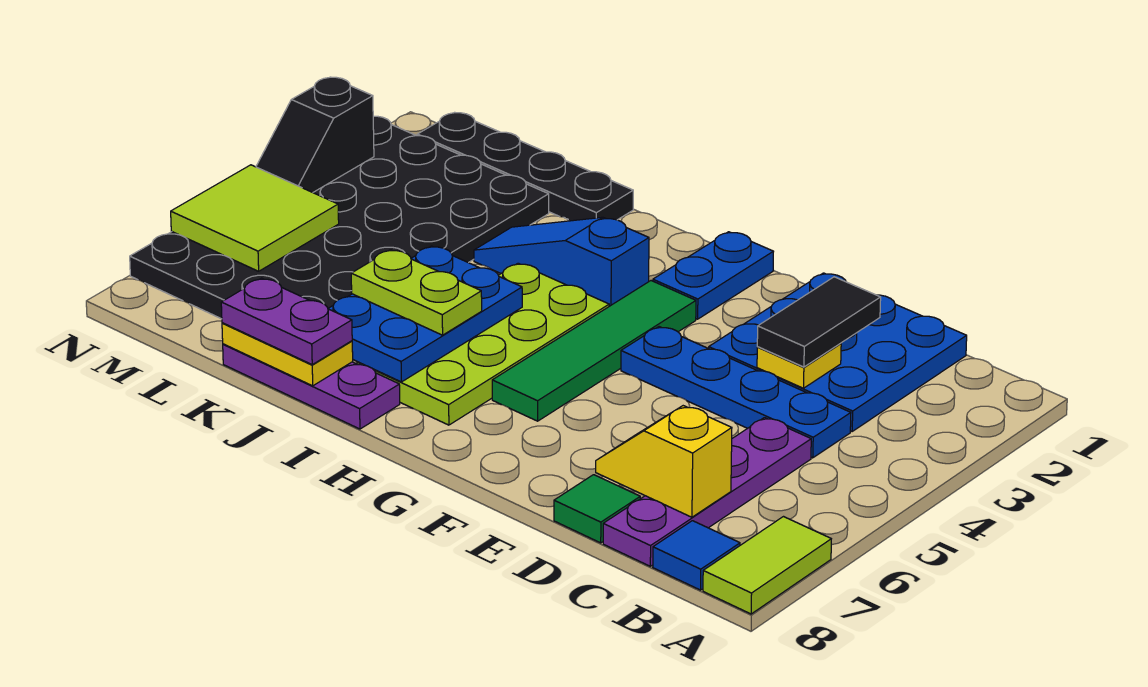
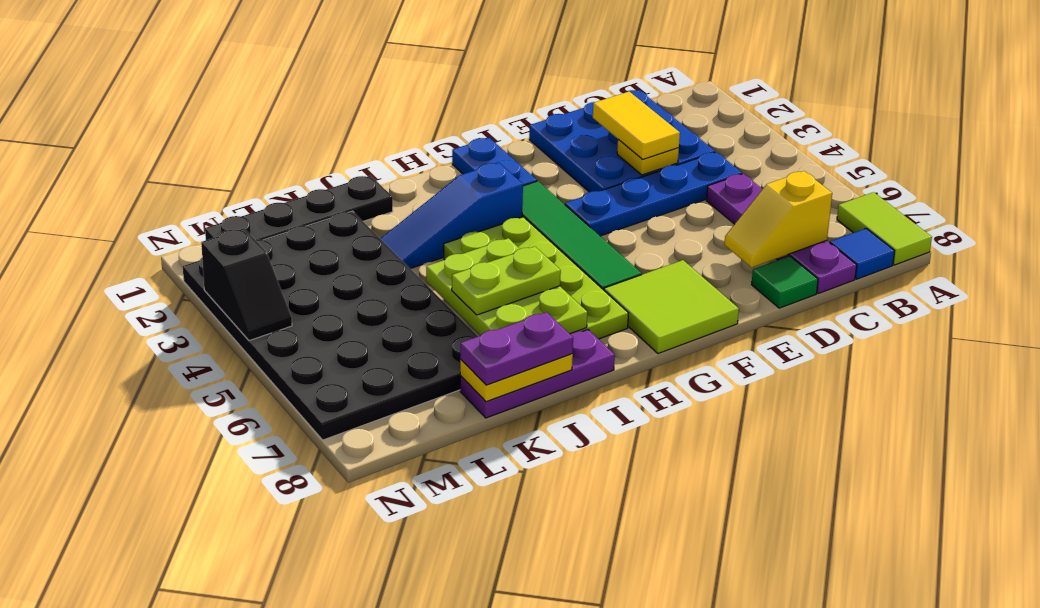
black tile D2:D3 level 3 -> yellow tile D2:D3 level 3
blue plate I5:J7 level 2 -> lime plate I5:J7 level 2
lime tile M5:N6 level 2 -> lime tile F7:G8 level 1

